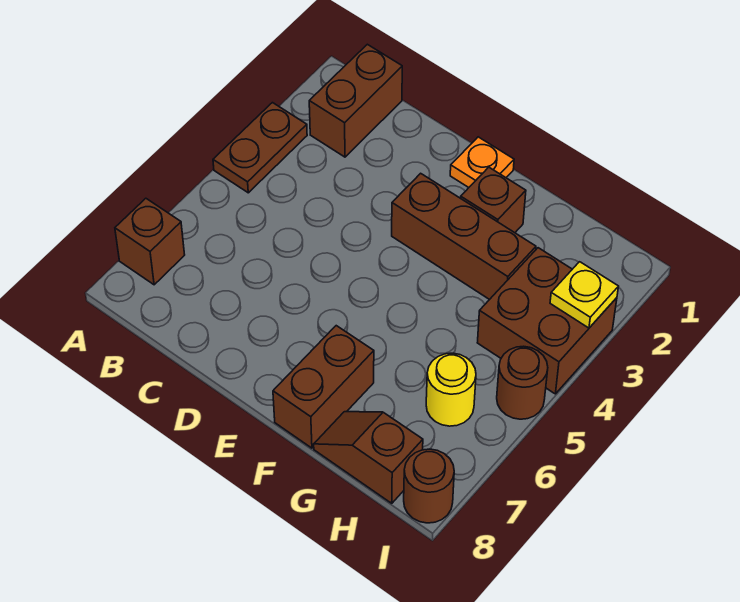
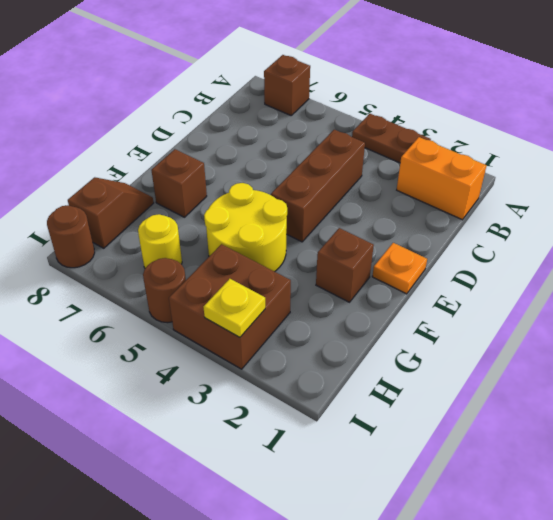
brown brick B1:B2 level 1 -> orange brick B1:B2 level 1
brown brick E3:G3 level 1 -> brown brick C4:E4 level 1
none -> yellow round brick F4:G5 level 1
brown brick F7:F8 level 1 -> brown brick F7 level 1

